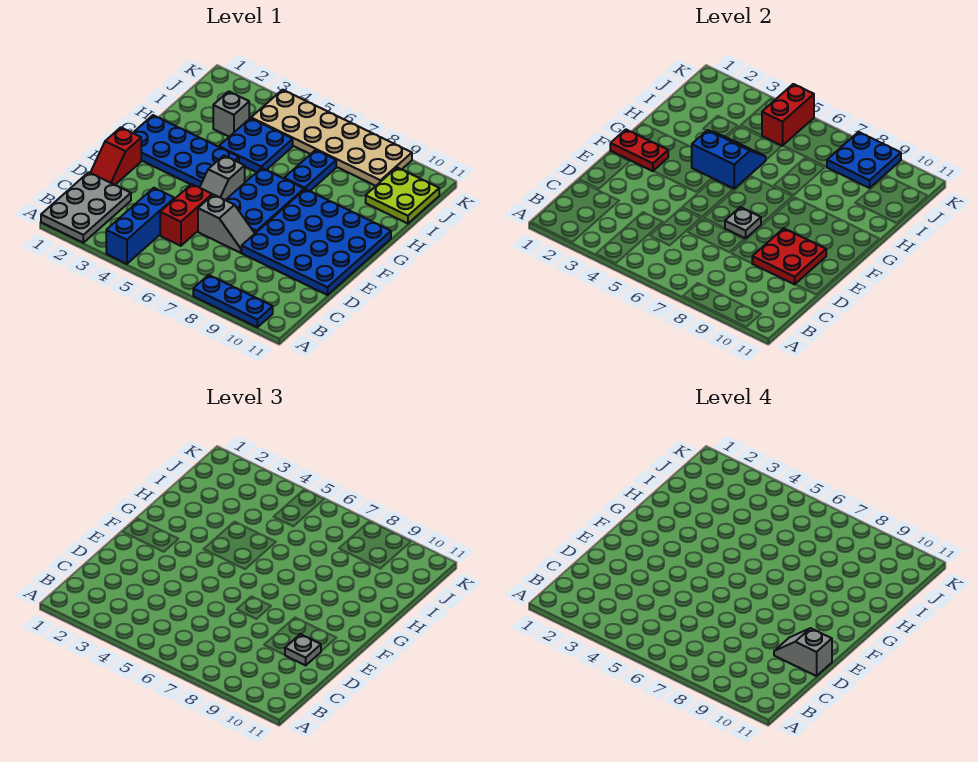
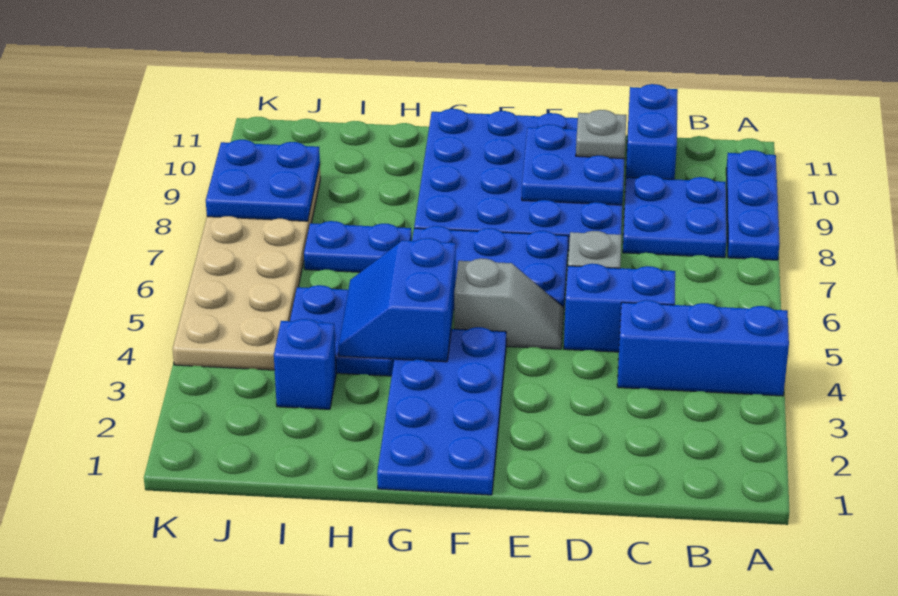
grey plate A1:C2 level 1 -> none
none -> blue plate B8:C9 level 1
red brick C5:D5 level 1 -> blue brick C5:D5 level 1
none -> blue brick C10:C11 level 1
red slope D1:E1 level 1 top E -> none
red plate D9:E10 level 2 -> blue plate D9:E10 level 2
grey slope D10:D11 level 4 top 11 -> none
grey plate E7 level 2 -> none
red plate F1:F2 level 2 -> none
grey brick I3 level 1 -> blue brick I3 level 1
lime plate I10:J11 level 1 -> none
red brick J5:K5 level 2 -> none

